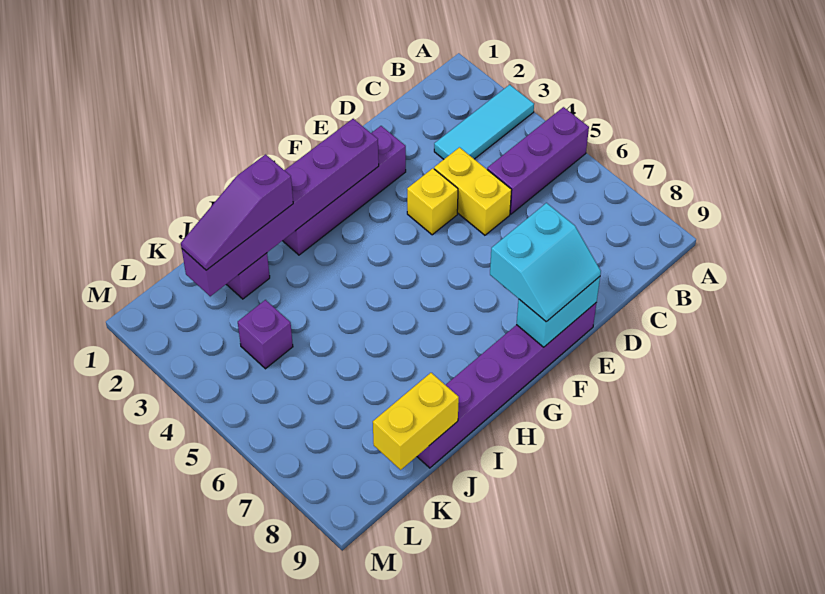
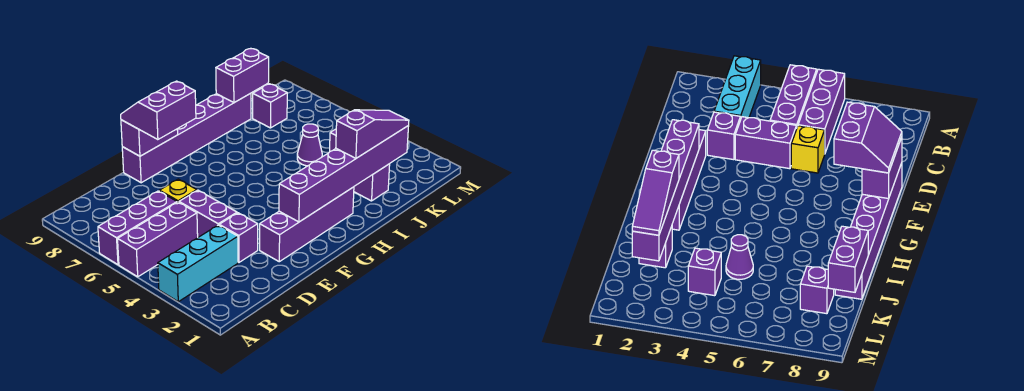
cyan tile A3:C3 level 1 -> cyan brick A3:C3 level 1
none -> purple brick A6:C6 level 1
none -> purple brick D3 level 1
yellow brick D4:D5 level 1 -> purple brick D4:D5 level 1
yellow brick E4 level 1 -> yellow brick D6 level 1
cyan slope E8:F9 level 3 top 8 -> purple slope E8:F9 level 3 top 8
cyan brick E9:F9 level 2 -> purple brick E9:F9 level 2
none -> purple cone J5 level 1
yellow brick J9:K9 level 2 -> purple brick J9:K9 level 2
none -> purple brick K8 level 1

